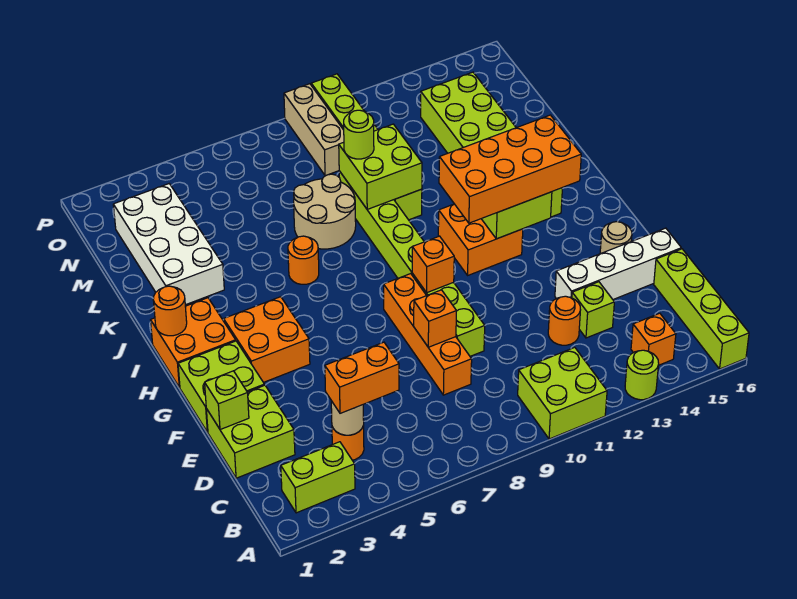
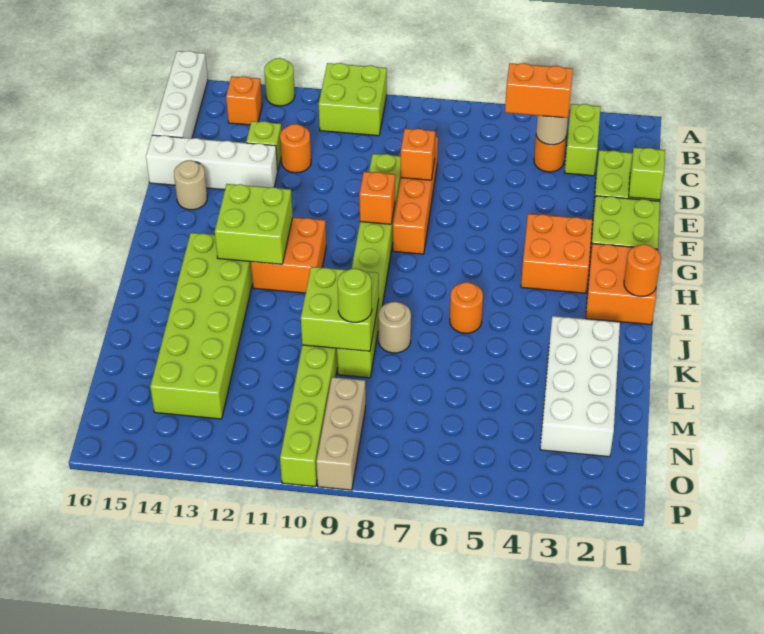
lime brick A16:D16 level 1 -> white brick A16:D16 level 1
lime brick B2:B3 level 1 -> lime brick B3:C3 level 1
orange brick H11:I14 level 3 -> none
tan round brick K7:L8 level 1 -> tan round brick K8 level 1

